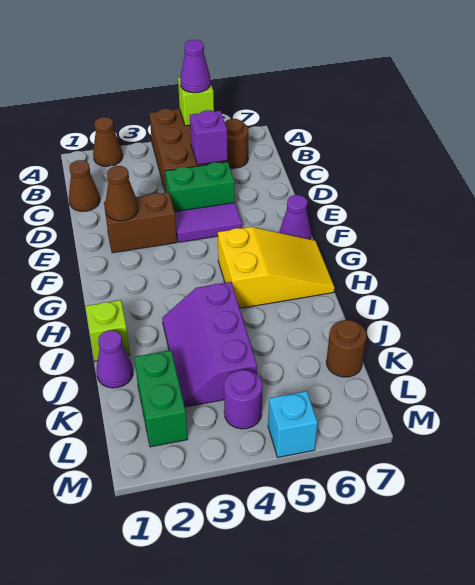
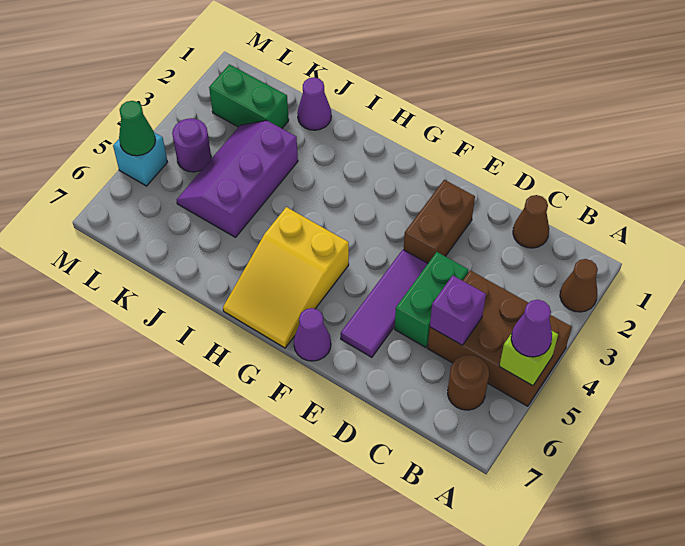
brown cone E2 level 2 -> none
purple tile E4:E5 level 1 -> purple tile E4:E6 level 1
lime brick I1 level 1 -> none
purple slope I3:K4 level 1 top 4 -> purple slope J3:K5 level 1 top J
brown round brick K7 level 1 -> none
none -> green cone M5 level 2

